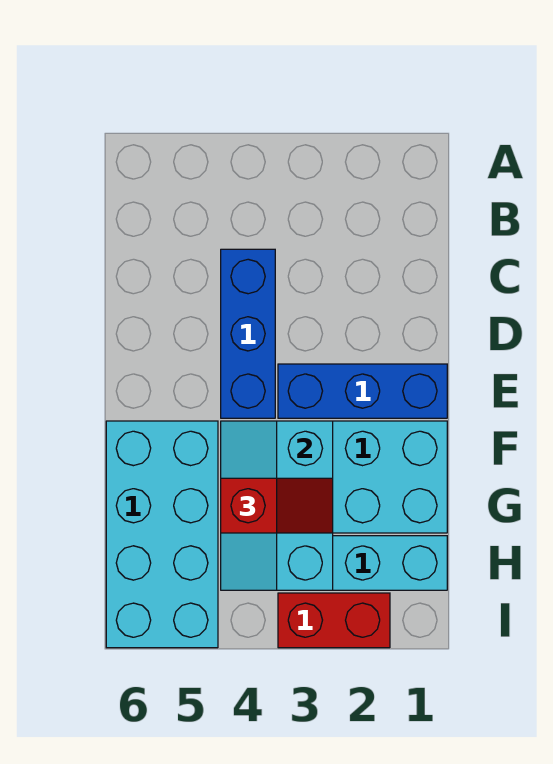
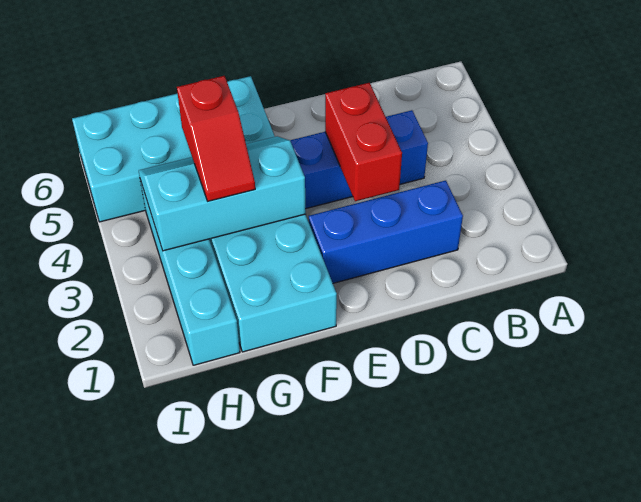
blue brick E1:E3 level 1 -> blue brick C2:E2 level 1
red brick I2:I3 level 1 -> red brick D3:D4 level 2

